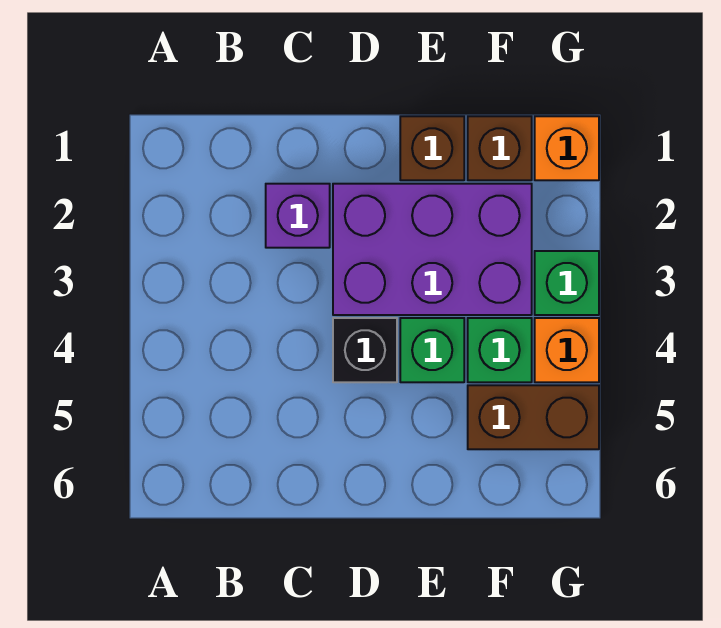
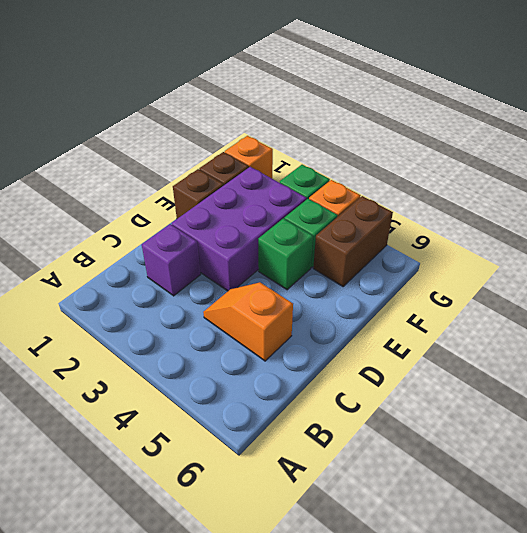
none -> orange slope C4:C5 level 1 top 5
black brick D4 level 1 -> none

